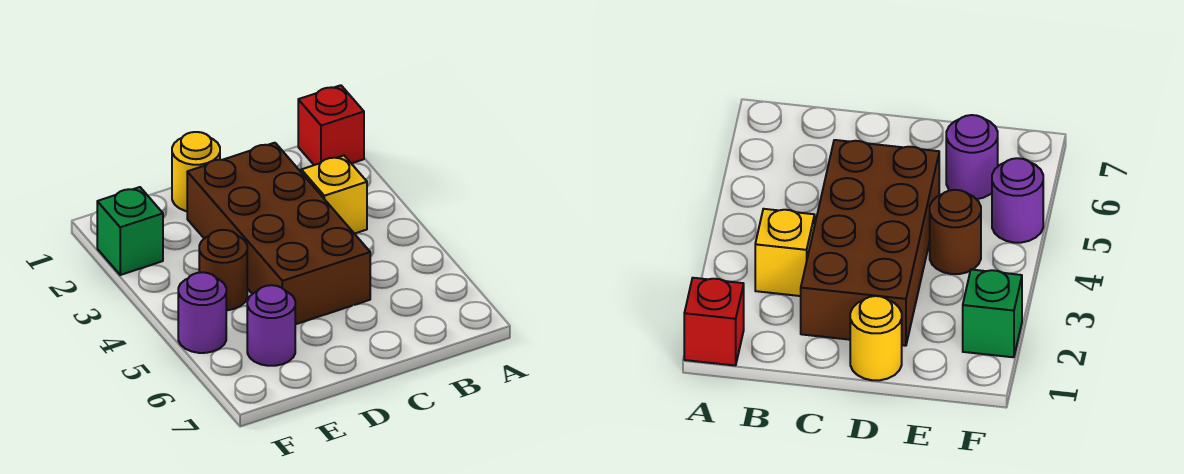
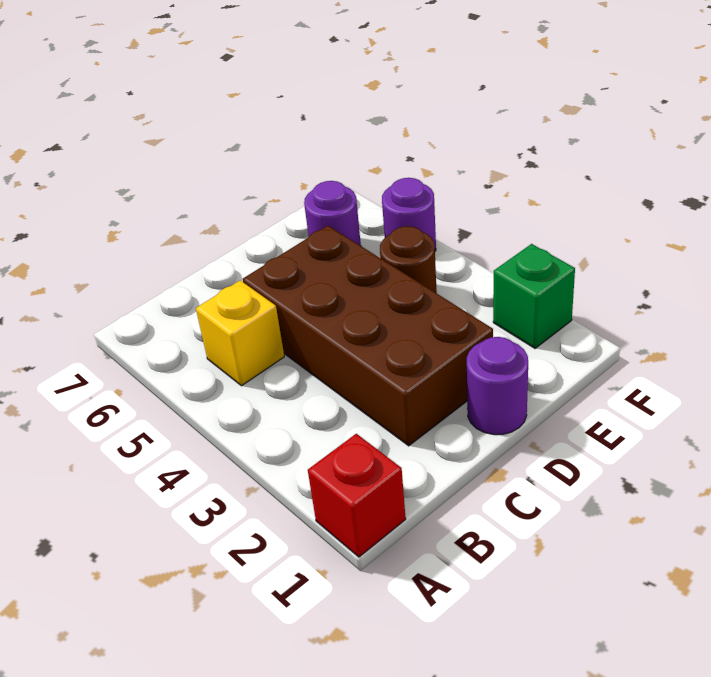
yellow brick B3 level 1 -> yellow brick B5 level 1
yellow round brick D1 level 1 -> purple round brick D1 level 1

